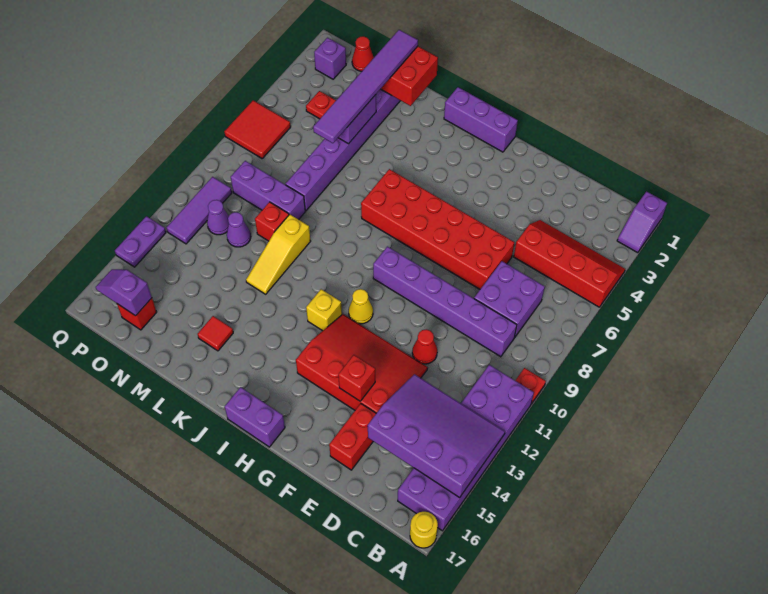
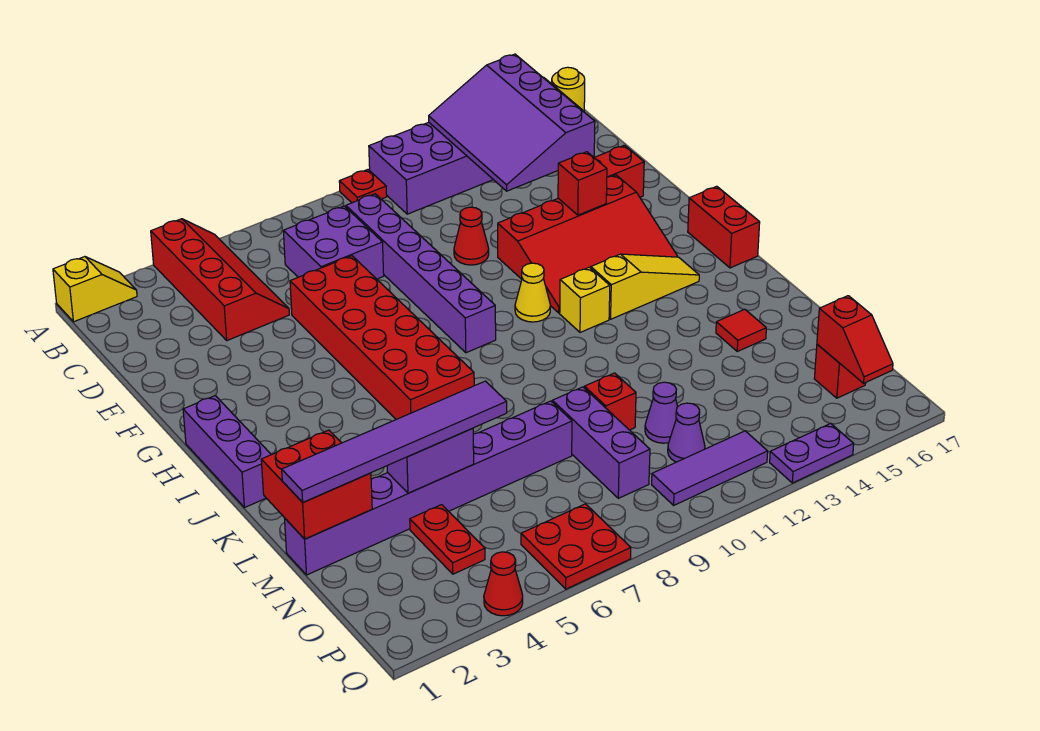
purple slope A1:A2 level 1 top 1 -> yellow slope A1:A2 level 1 top 1
red slope A4:D5 level 1 top 5 -> red slope A4:D5 level 1 top 4
red slope E12:H14 level 1 top 14 -> red slope F12:H15 level 1 top F
purple brick H17:I17 level 1 -> red brick H17:I17 level 1
yellow slope L10:L12 level 1 top 10 -> yellow slope I13:I15 level 1 top 13
red cone O1 level 1 -> red cone Q4 level 1
purple slope O16:P16 level 2 top O -> red slope O16:P16 level 2 top O
purple brick P2 level 1 -> none
red tile P6:Q7 level 1 -> red plate P6:Q7 level 1

